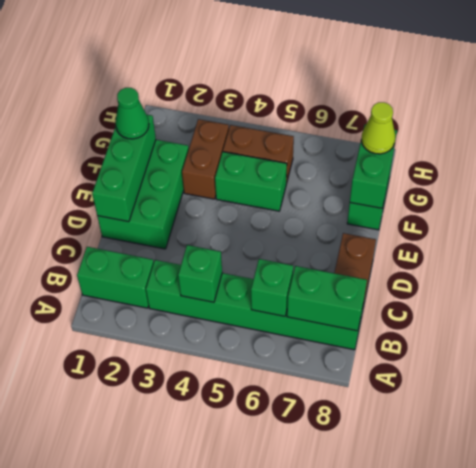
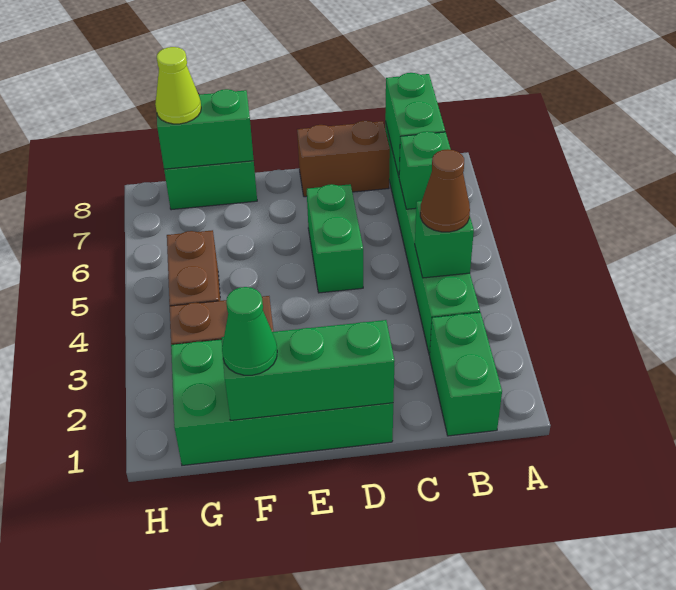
none -> brown cone B4 level 3
green brick D1:F2 level 1 -> green brick D1:G2 level 1
green brick F4:F5 level 1 -> green brick D5:D6 level 1

